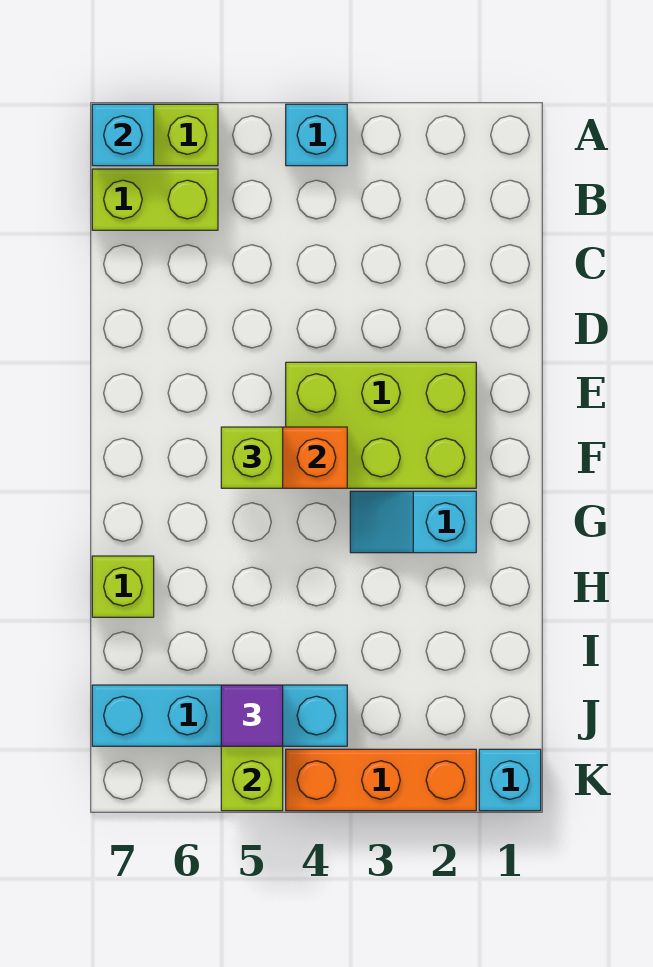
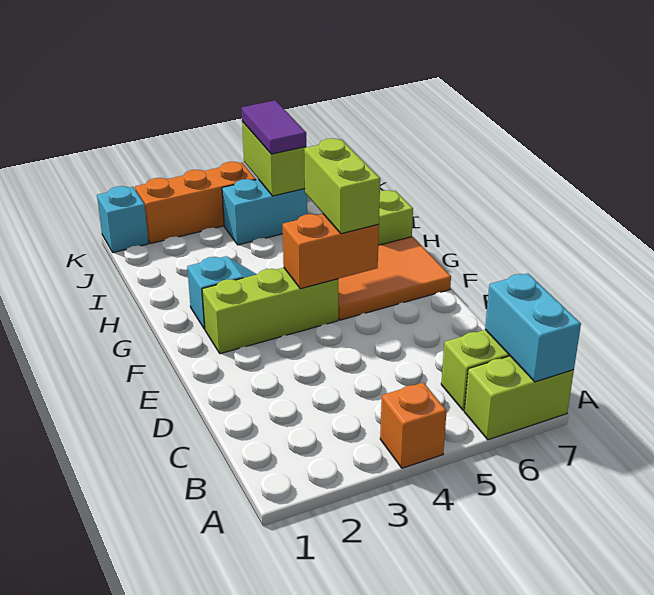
cyan brick A4 level 1 -> orange brick A4 level 1
cyan brick A7 level 2 -> cyan brick A7:B7 level 2
lime brick E2:F4 level 1 -> lime brick F2:F4 level 1
none -> orange tile F5:G7 level 1
lime brick F5 level 3 -> lime brick F5:G5 level 3
cyan brick J4:J7 level 1 -> cyan brick J4:J5 level 1
purple tile J5 level 3 -> purple tile J5:K5 level 3

